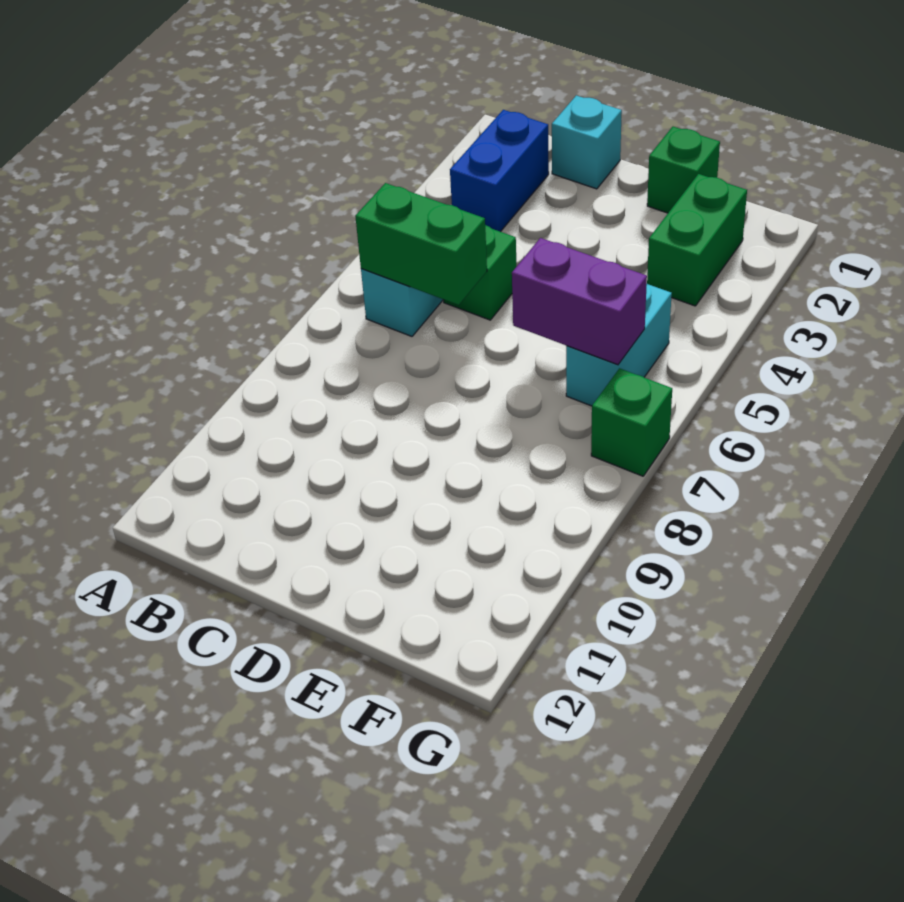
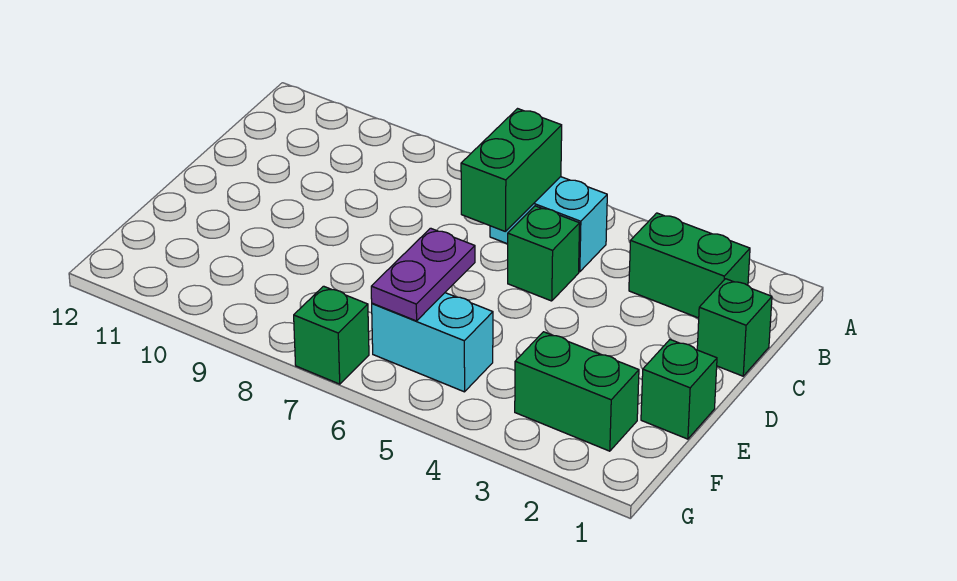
blue brick B2:B3 level 1 -> green brick B2:B3 level 1
cyan brick C1 level 1 -> green brick C1 level 1
purple brick E6:F6 level 2 -> purple plate E6:F6 level 2

